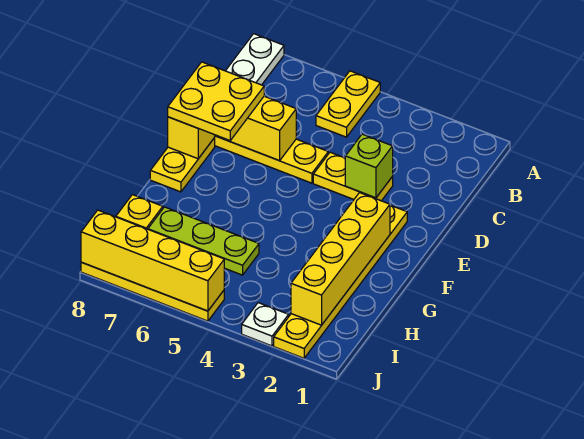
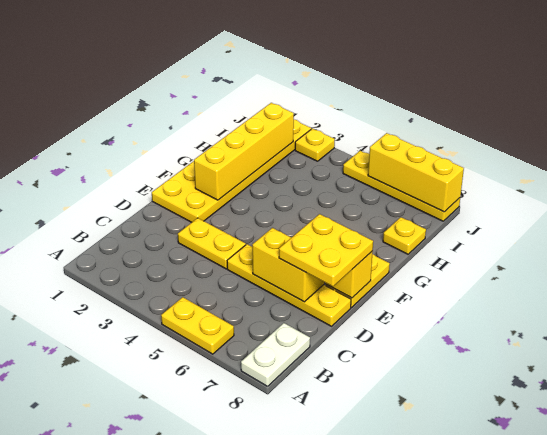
yellow plate A5:B5 level 1 -> yellow plate A5:A6 level 1
lime brick D3 level 2 -> none
yellow plate E2:J2 level 1 -> yellow plate E1:J2 level 1
lime plate H5:H7 level 1 -> none
white plate J3 level 1 -> yellow plate J3 level 1
yellow brick J5:J8 level 2 -> yellow brick J6:J8 level 2

